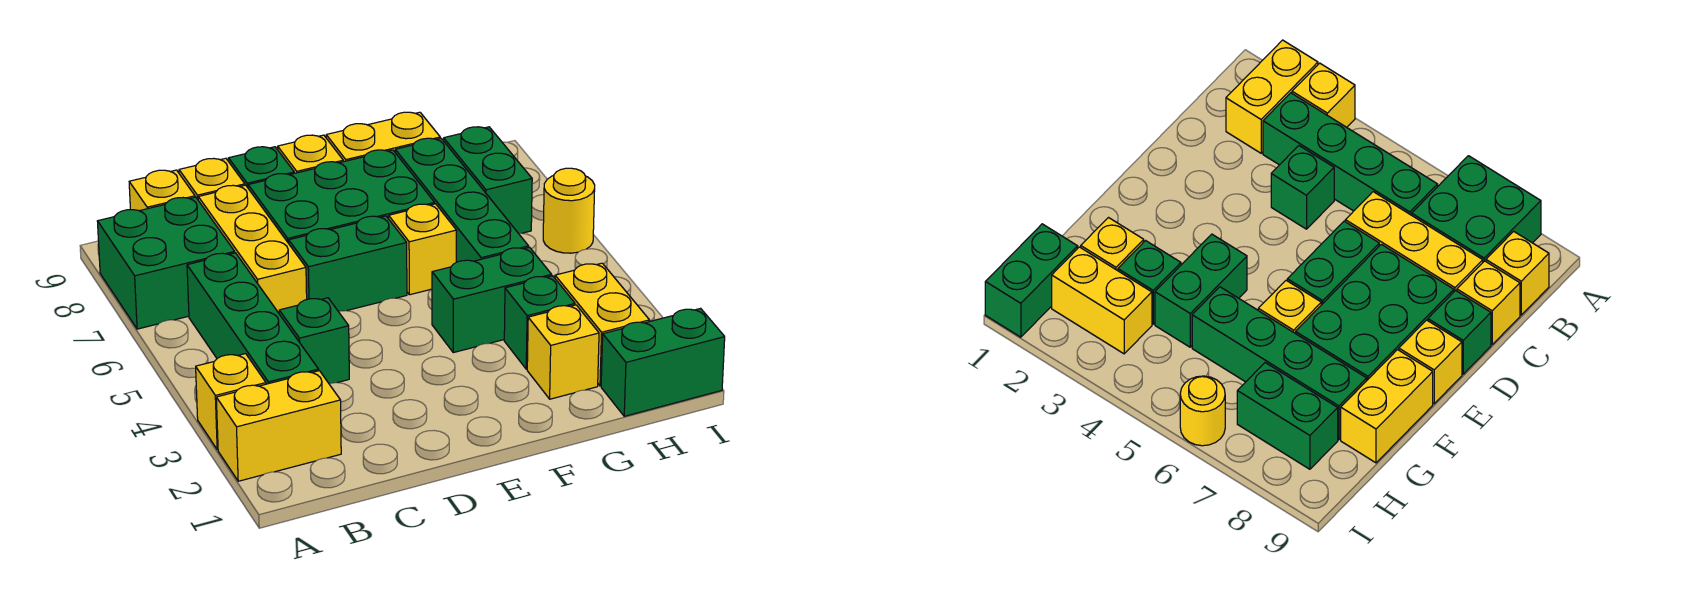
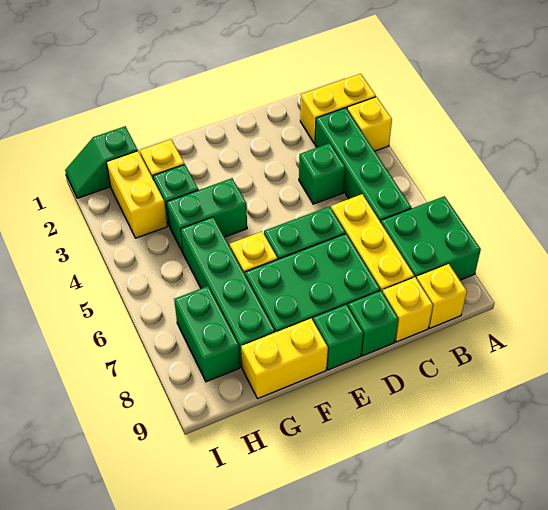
yellow brick E9 level 1 -> green brick E9 level 1
green brick H1:I1 level 1 -> green slope H1:I1 level 1 top H
yellow round brick I6 level 1 -> none

